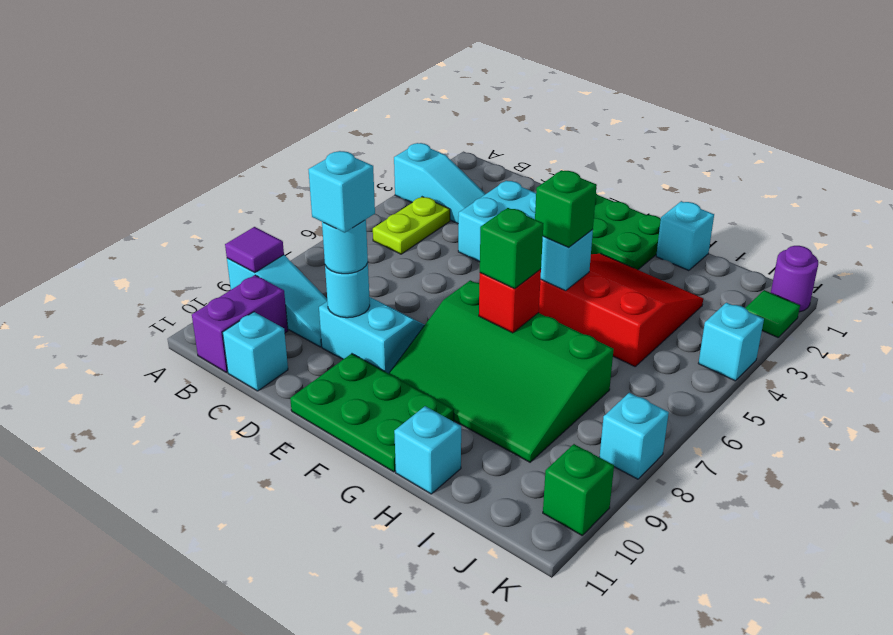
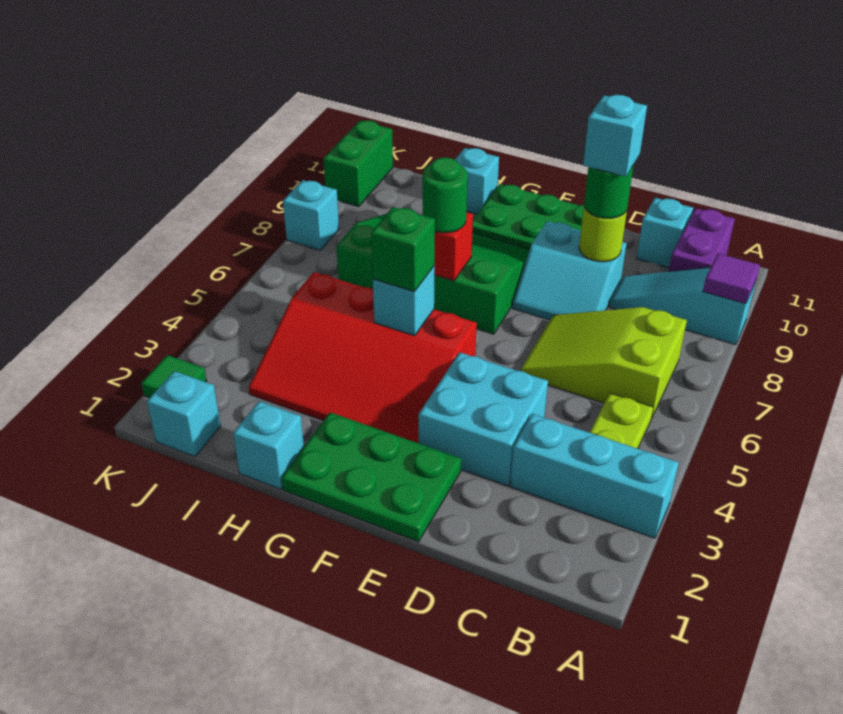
cyan slope A3:C3 level 1 top A -> cyan brick A3:C3 level 1
none -> lime slope B6:D7 level 1 top B
cyan round brick D9 level 2 -> lime round brick D9 level 2
cyan round brick D9 level 3 -> green round brick D9 level 3
red slope G3:I5 level 1 top 5 -> red slope F3:I5 level 1 top 5
green brick G7 level 3 -> green round brick G7 level 3
purple round brick K1 level 1 -> none
cyan brick K4 level 1 -> cyan brick J1 level 1
green brick K10 level 1 -> green brick K10:K11 level 1

